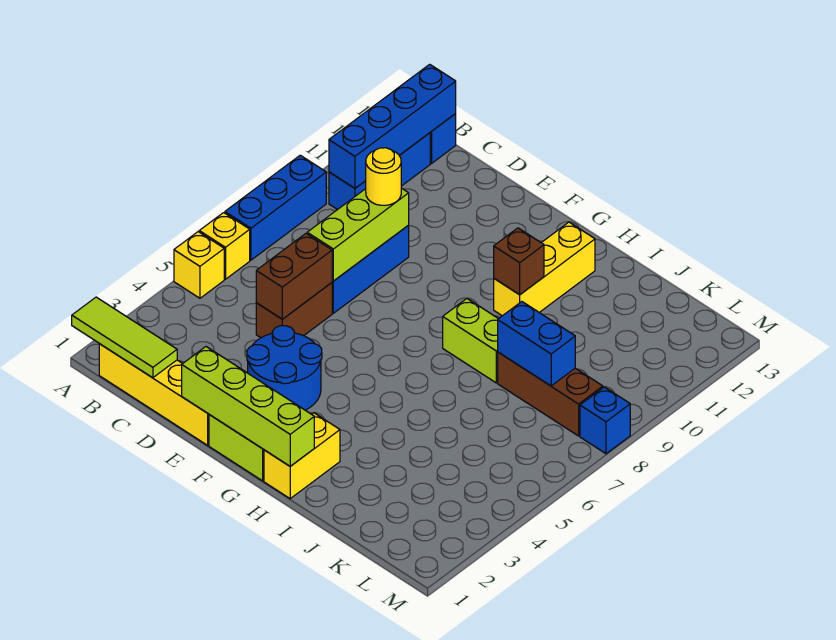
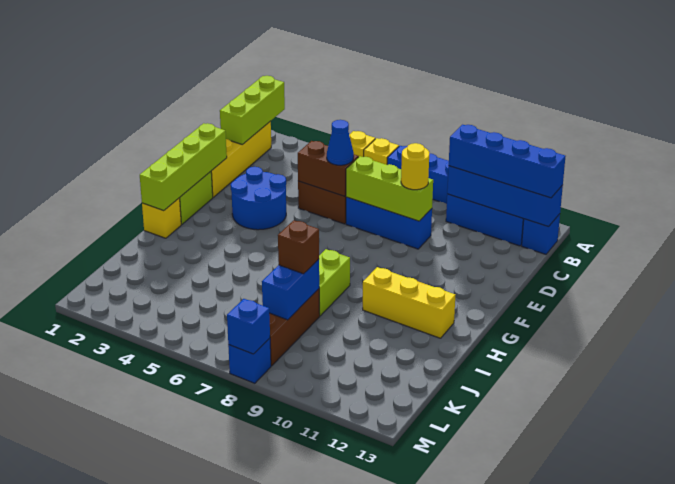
lime tile A1:C1 level 2 -> lime brick A1:C1 level 2
none -> blue brick B10:B13 level 3
none -> blue cone D6 level 3
yellow brick H1:H2 level 1 -> yellow brick H1 level 1
brown brick H10 level 2 -> brown brick J8 level 3
none -> blue brick M8 level 2

